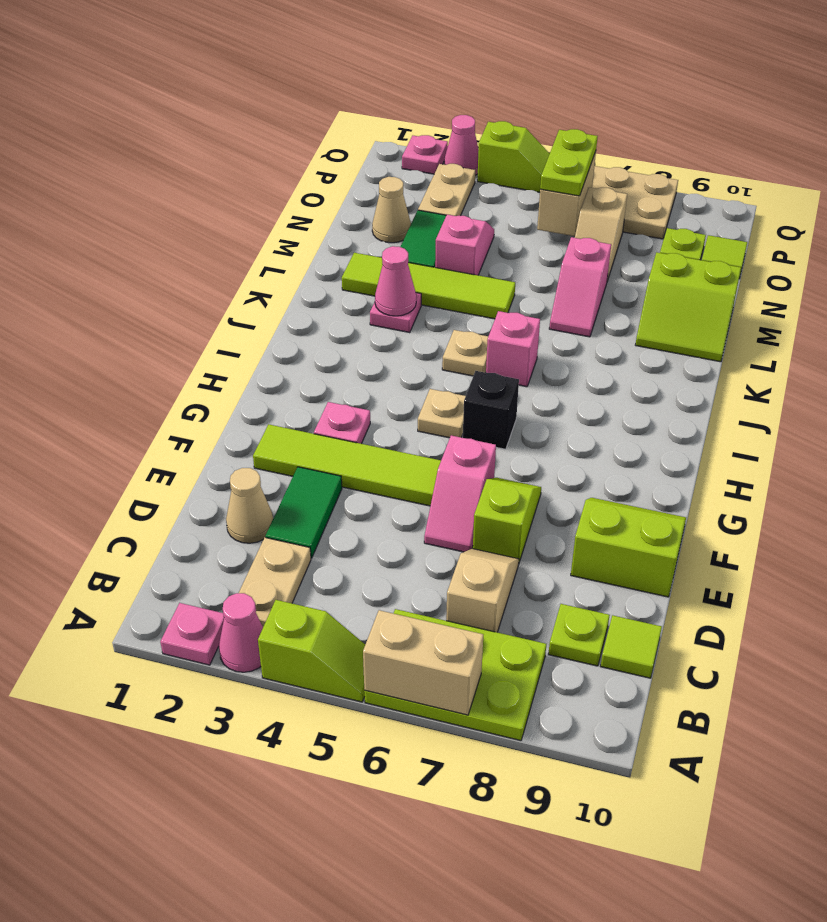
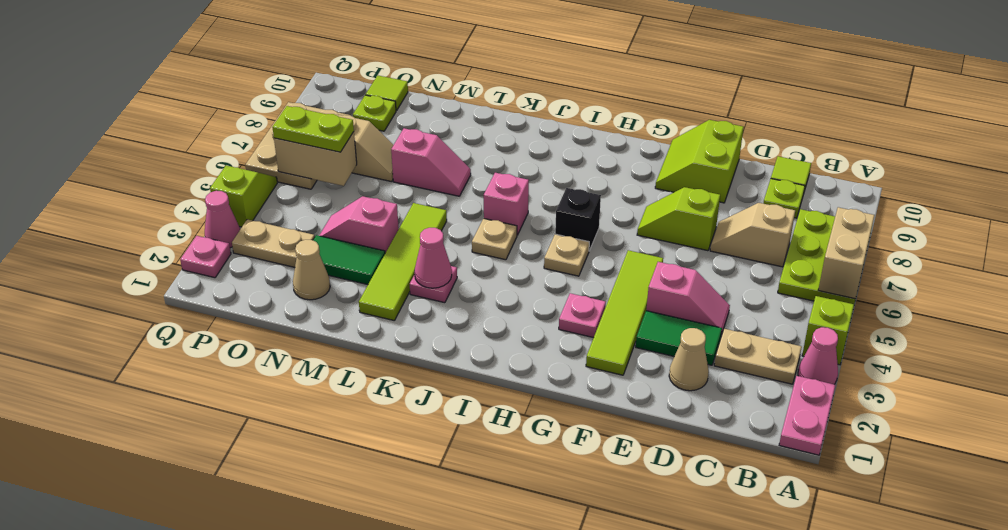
pink plate A2 level 1 -> pink plate A1:A2 level 1
pink slope E6:F6 level 1 top F -> pink slope D4:E4 level 1 top E
lime slope L9:M10 level 1 top M -> none

